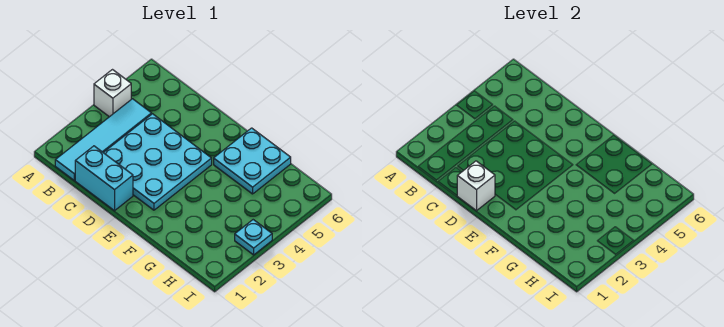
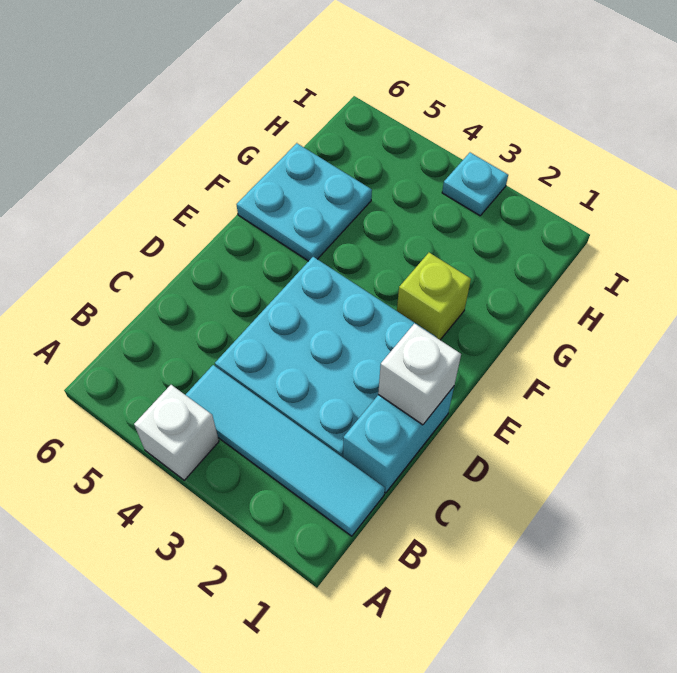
none -> lime brick F2 level 1

